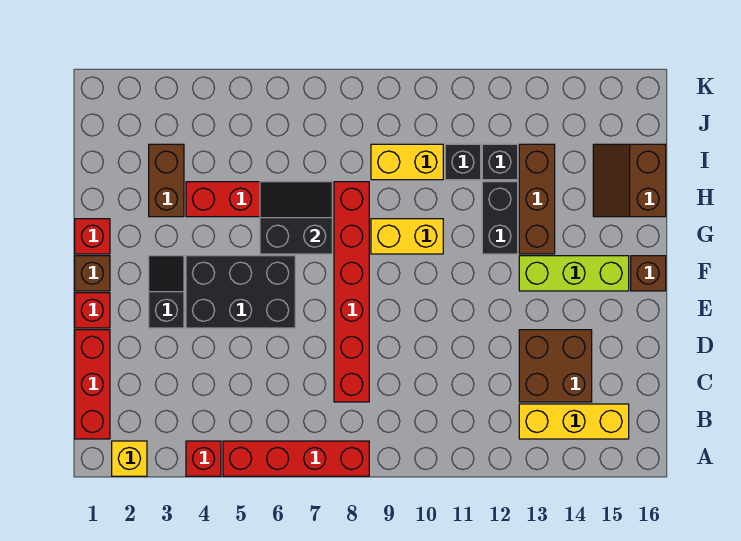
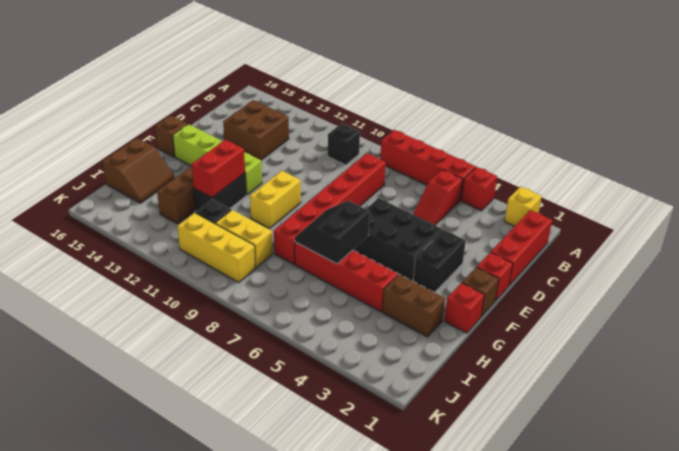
none -> red slope B5:C5 level 1 top B
yellow brick B13:B15 level 1 -> yellow brick J9:J11 level 1
black slope E3:F3 level 1 top E -> black brick E3:F3 level 1
lime brick F13:F15 level 1 -> lime brick F12:F15 level 1
black slope G6:H7 level 2 top G -> black slope G6:H7 level 2 top 6
yellow brick G9:G10 level 1 -> yellow brick F10:G10 level 1
none -> red brick G12:H12 level 2
brown brick H3:I3 level 1 -> brown brick H2:H3 level 1
black brick I12 level 1 -> black brick B10 level 1

